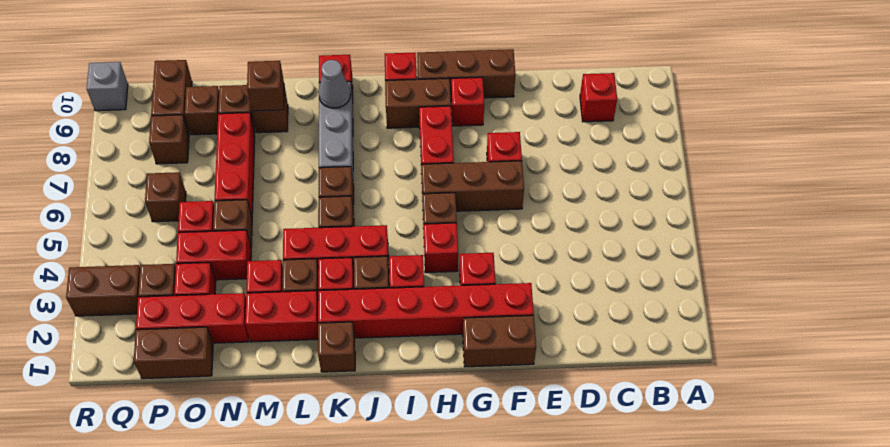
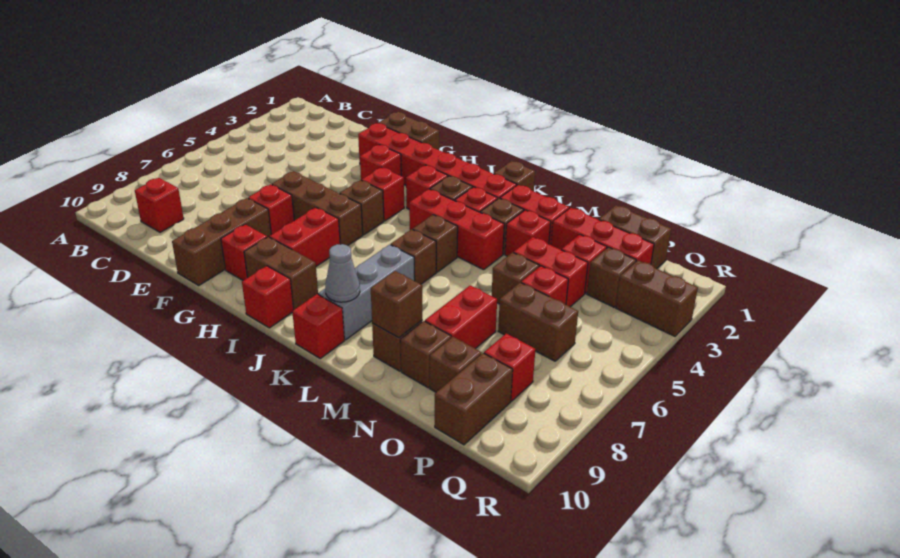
brown brick F10:H10 level 1 -> brown brick F8:F10 level 1
red brick N6:N8 level 1 -> red brick N7:N8 level 1
brown brick P6 level 1 -> brown brick O6:P6 level 1
brown brick P8 level 1 -> red brick P8 level 1
grey brick R10 level 1 -> none

